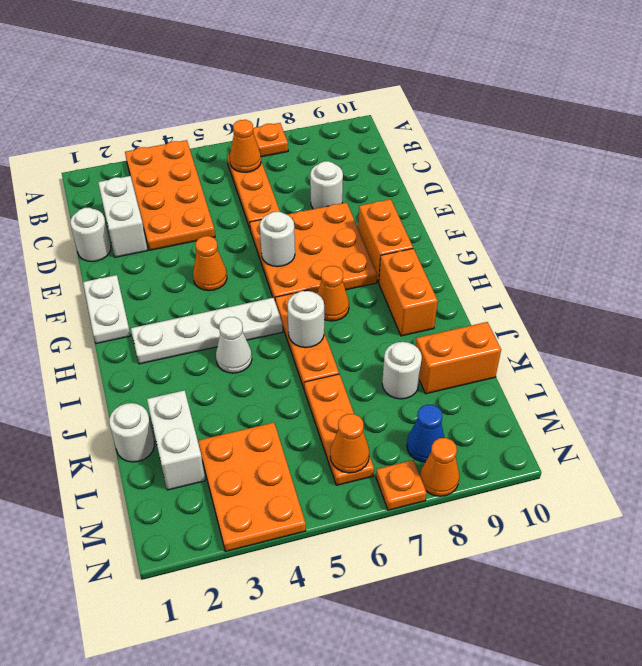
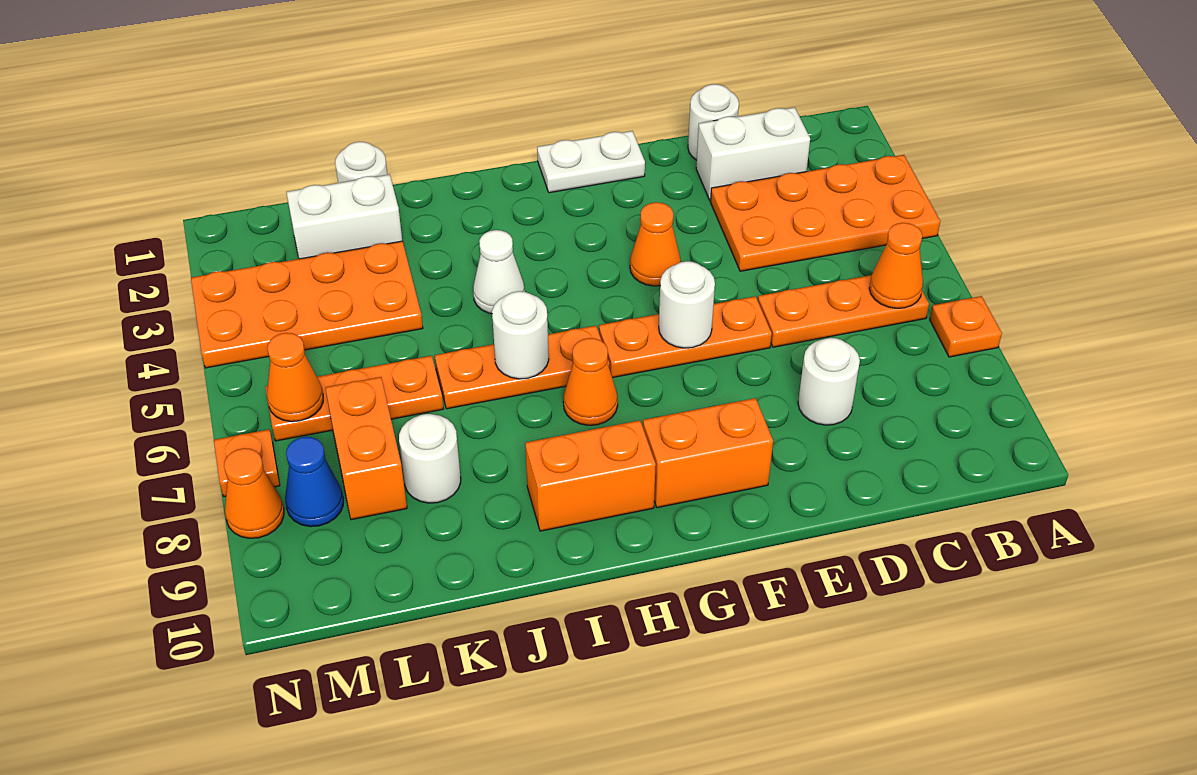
orange plate E6:G8 level 1 -> orange plate E6:G6 level 1
white plate H2:H5 level 1 -> none
orange brick K9:K10 level 1 -> orange brick L7:L8 level 1
orange plate L3:N4 level 1 -> orange plate K3:N4 level 1

